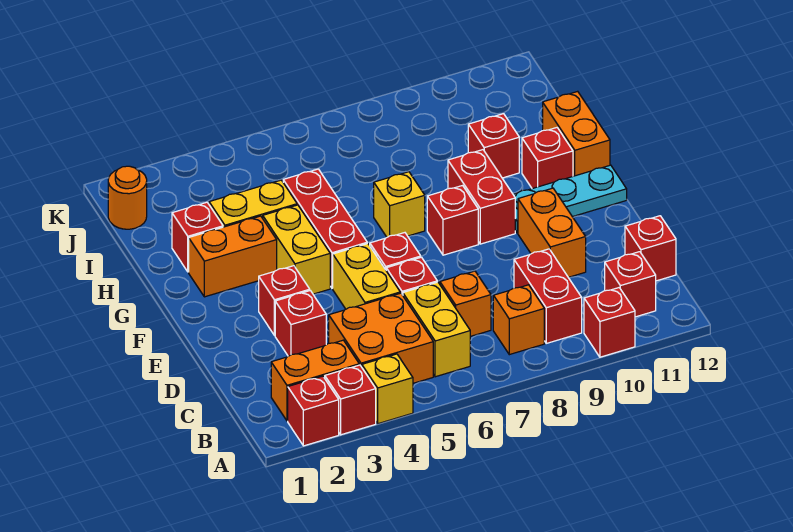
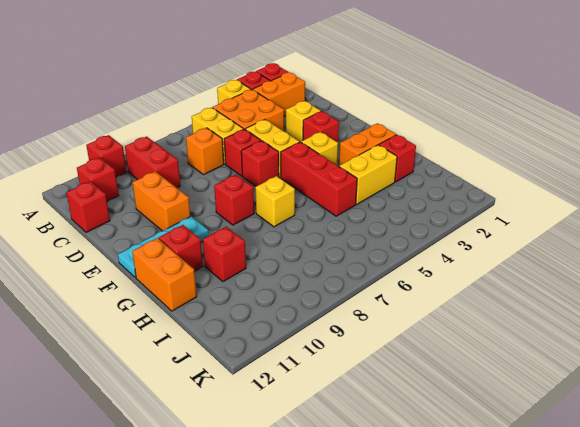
orange brick B8 level 1 -> none
red brick D3 level 1 -> yellow brick D3 level 1
yellow brick F4:G4 level 1 -> yellow brick F4 level 1
red brick F9:G9 level 1 -> none
orange round brick J1 level 1 -> none

